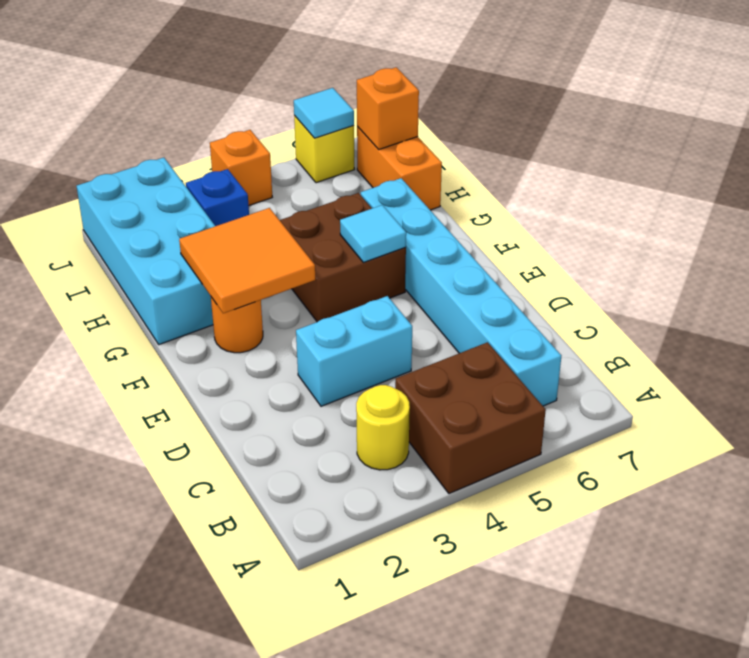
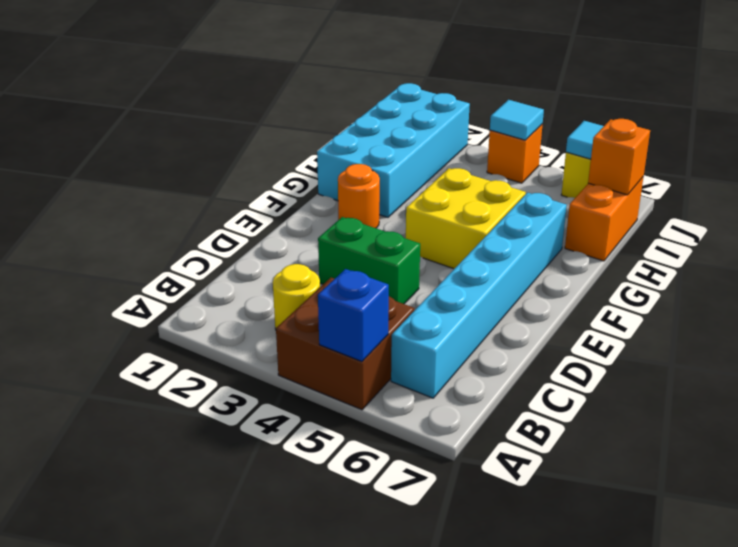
cyan brick D3:D4 level 1 -> green brick D3:D4 level 1
orange tile F2:G3 level 2 -> none
brown brick F4:G5 level 1 -> yellow brick F4:G5 level 1
cyan tile F5 level 2 -> cyan tile J4 level 2
blue brick I3 level 1 -> blue brick A5 level 2

